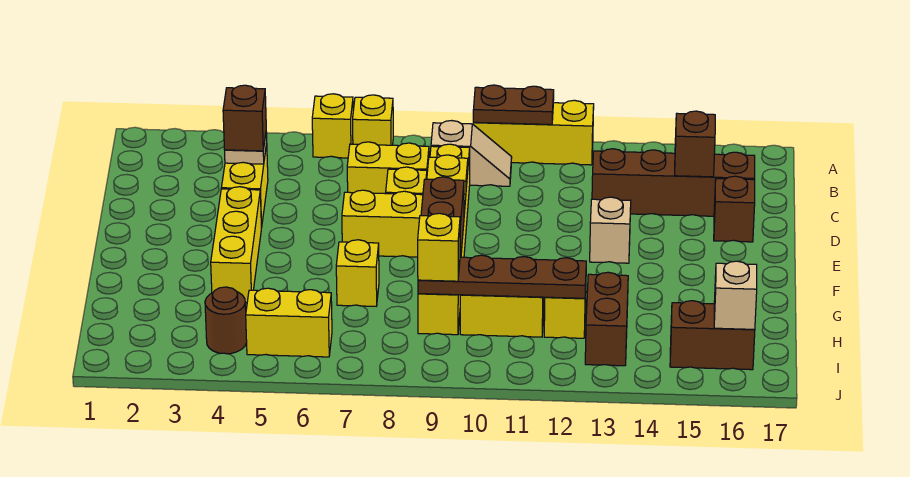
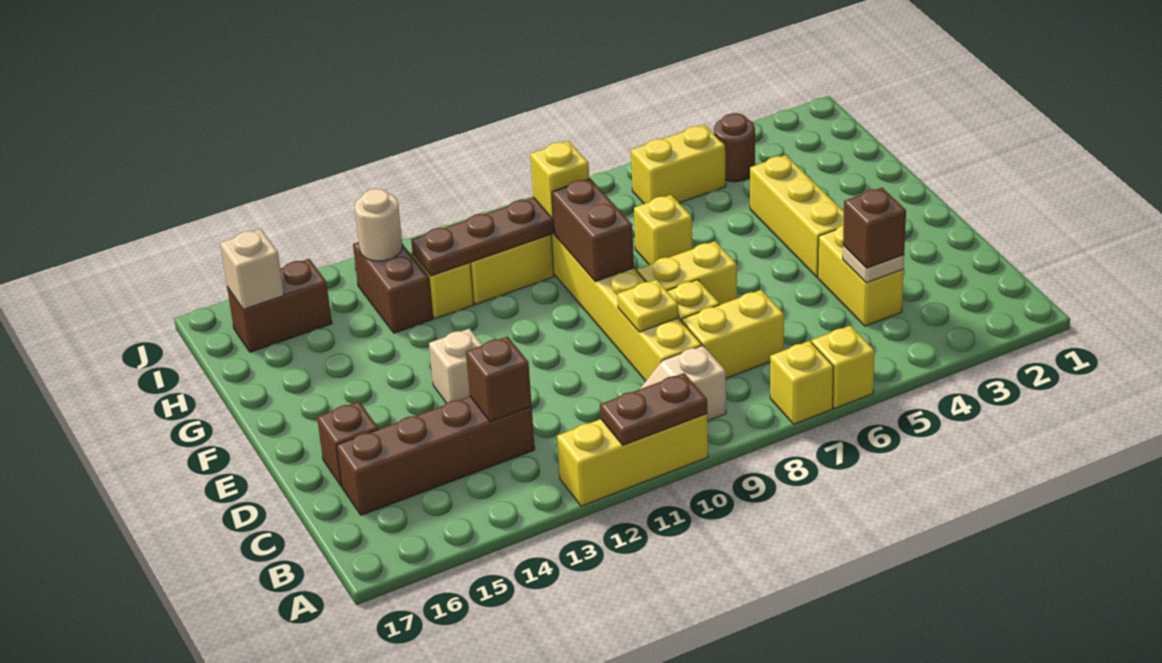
brown brick C15 level 2 -> brown brick C13 level 2
none -> tan round brick I13 level 2

